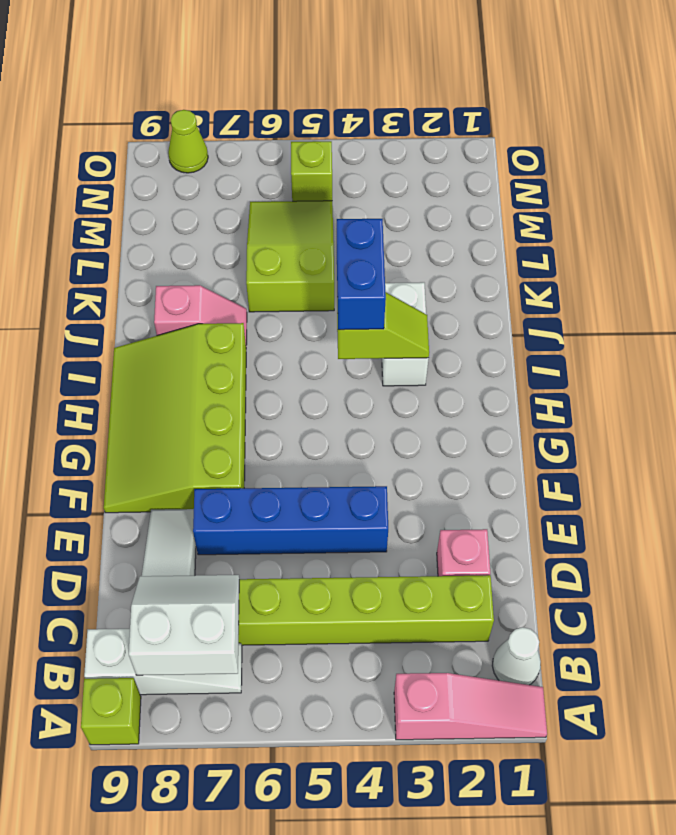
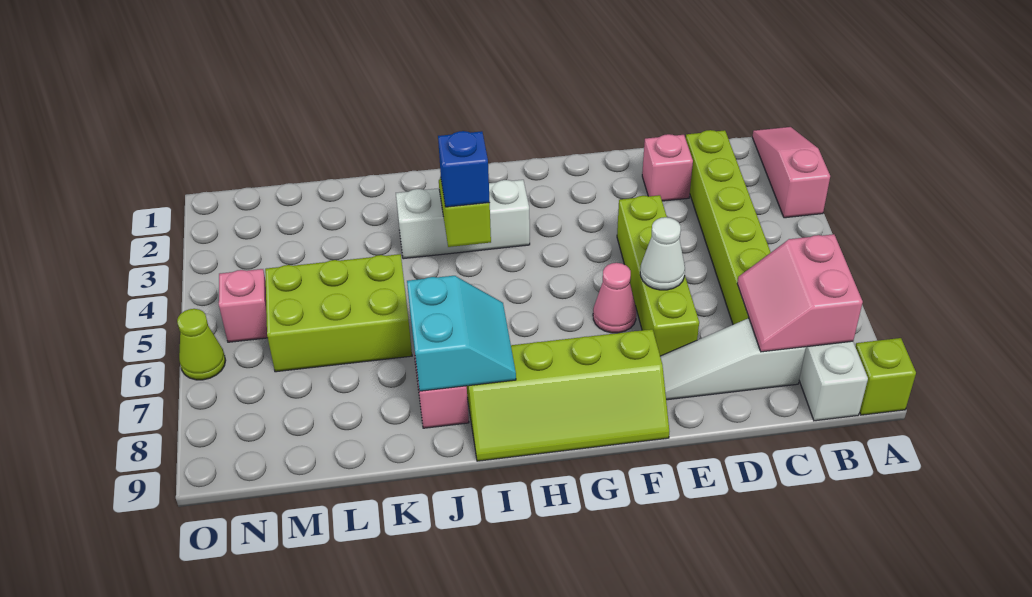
white cone B1 level 1 -> white cone E6 level 2
white slope B7:C8 level 2 top B -> pink slope B7:C8 level 2 top B
blue brick E4:E7 level 1 -> lime brick E4:E7 level 1
none -> pink cone F6 level 1
lime slope F7:I9 level 1 top 7 -> lime slope F8:I9 level 1 top 8
white brick I3:J3 level 1 -> white brick H3:J3 level 1
blue brick I4:J4 level 3 -> blue brick I4 level 3
none -> cyan slope I7:J8 level 2 top J
lime slope K5:M6 level 1 top K -> lime brick K5:M6 level 1
lime brick N5 level 1 -> pink brick N5 level 1
lime cone O8 level 1 -> lime cone O6 level 1

